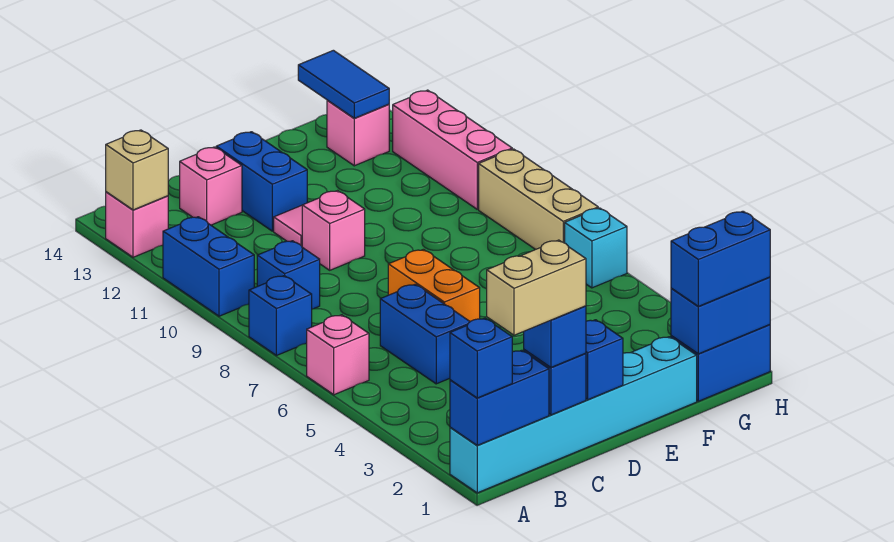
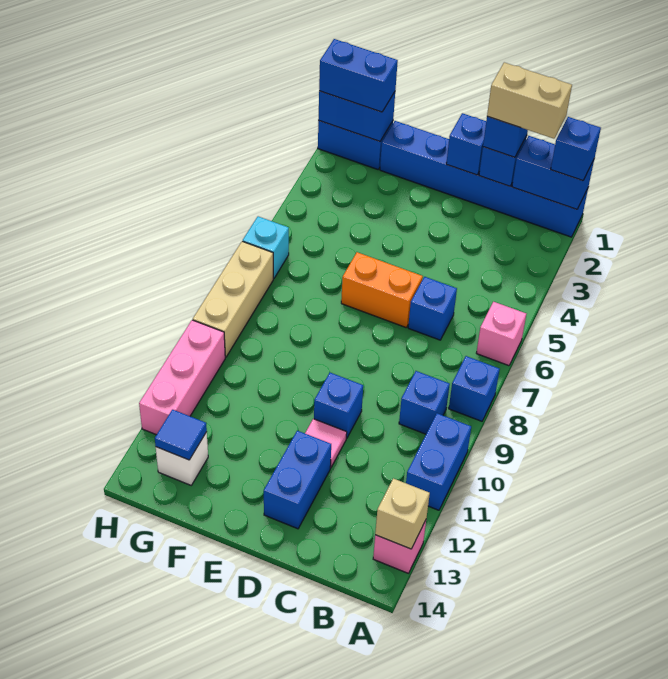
cyan brick A1:F1 level 1 -> blue brick A1:F1 level 1
blue brick C5:C6 level 1 -> blue brick C6 level 1
pink brick C13 level 1 -> none
orange brick D6:D7 level 1 -> orange brick D6:E6 level 1
pink brick D10 level 1 -> blue brick D10 level 1
pink brick G13 level 1 -> white brick G13 level 1
blue tile G13:G14 level 2 -> blue tile G13 level 2

